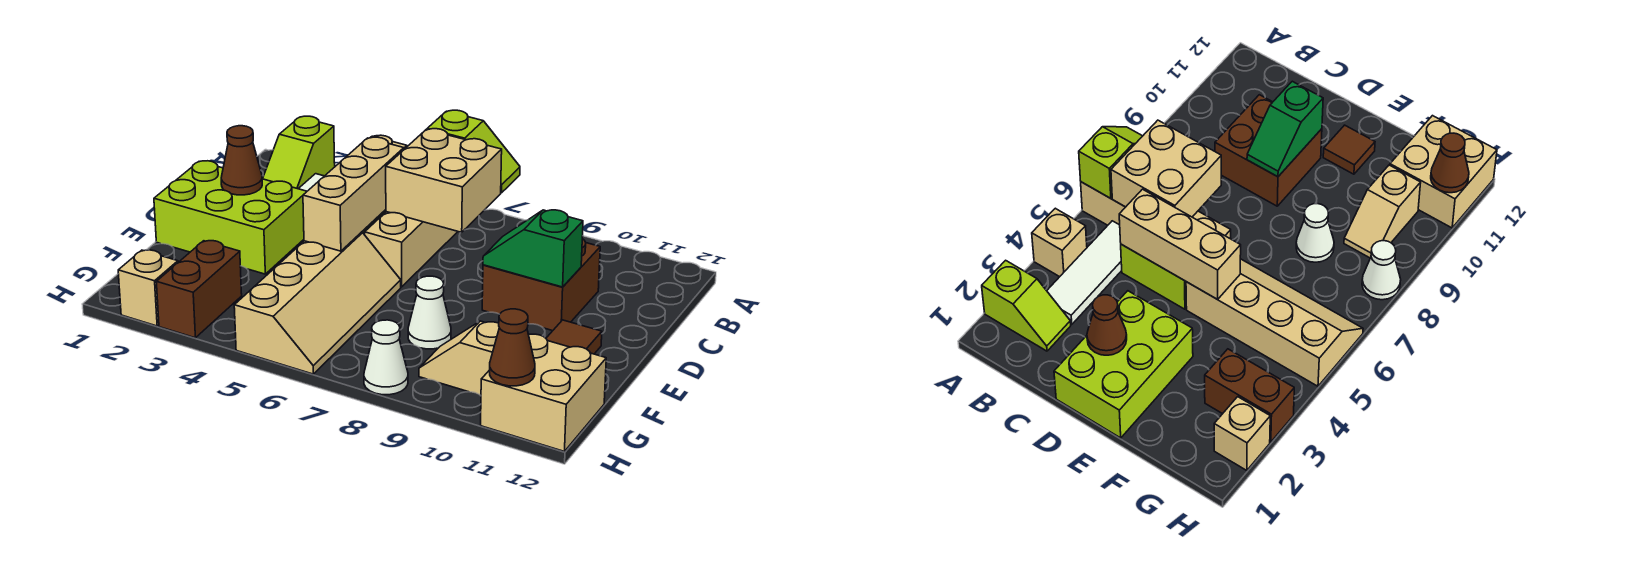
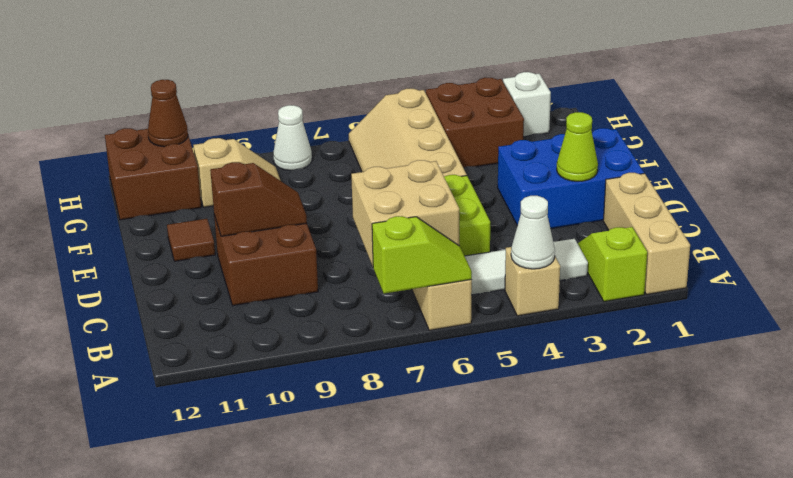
lime slope A6:A7 level 2 top 6 -> lime slope A6:A7 level 2 top 7
tan brick C5:E5 level 2 -> tan brick A1:C1 level 1
lime brick D1:E3 level 1 -> blue brick D1:E3 level 1
brown cone D2 level 2 -> lime cone D2 level 2
green slope D9:D10 level 2 top 10 -> brown slope D9:D10 level 2 top 10
white cone F8 level 1 -> white cone A4 level 2
brown brick G3:H3 level 1 -> brown brick G3:H4 level 1
tan brick G11:H12 level 1 -> brown brick G11:H12 level 1
tan brick H2 level 1 -> white brick H2 level 1

